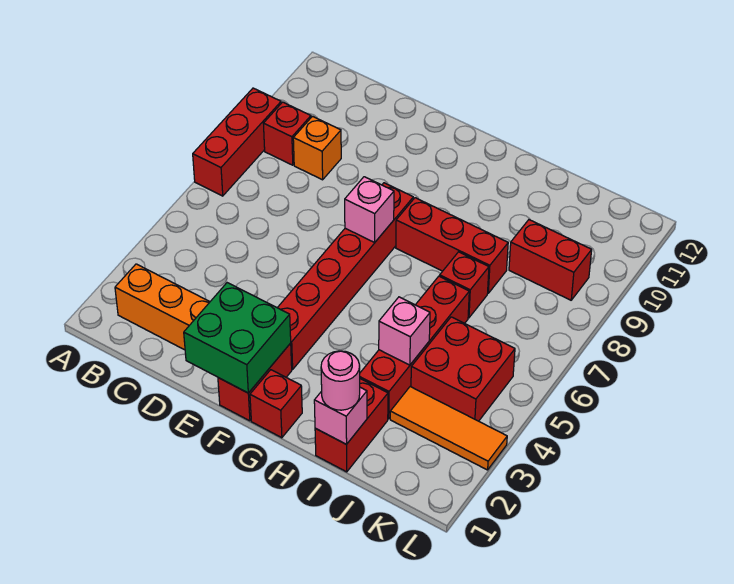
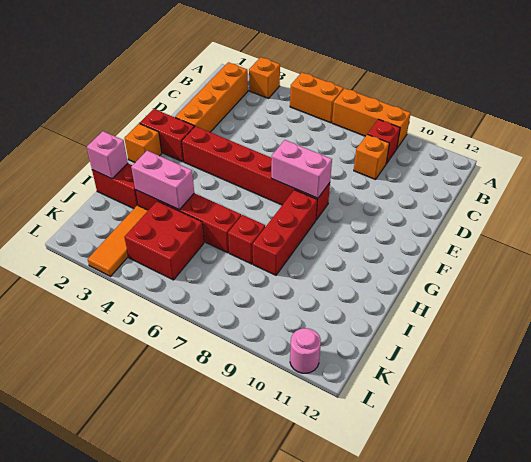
none -> orange brick A3 level 1
none -> orange brick A5:A6 level 1
red brick A7:A9 level 1 -> orange brick A7:A9 level 1
green brick E1:F2 level 2 -> none
pink brick F7 level 2 -> pink brick F7:F8 level 2
red brick G1 level 1 -> orange brick G1 level 1
pink round brick I1 level 3 -> pink round brick L11 level 1
pink brick I4 level 2 -> pink brick I3:I4 level 2
red brick J9:K9 level 1 -> none

